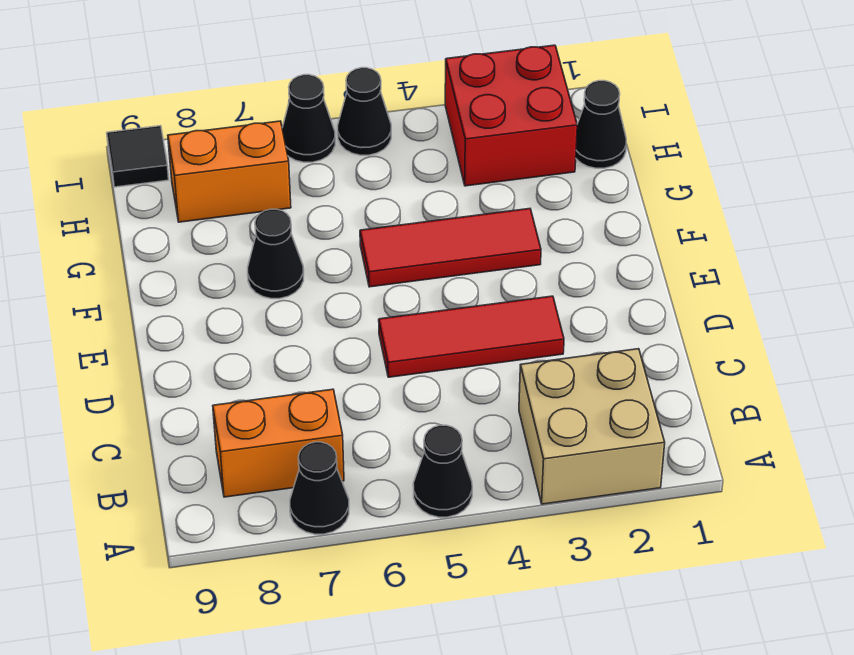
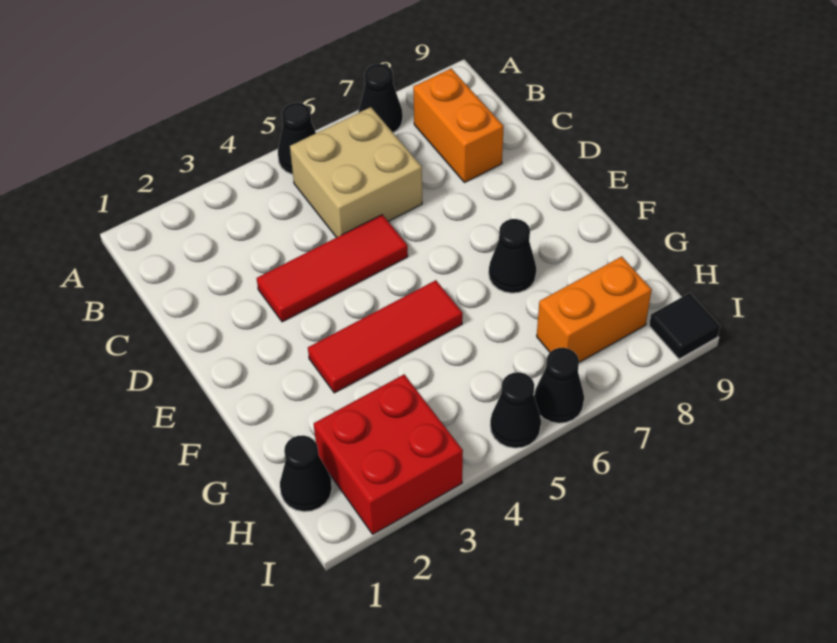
tan brick A2:B3 level 1 -> tan brick B5:C6 level 1
orange brick B7:B8 level 1 -> orange brick B8:C8 level 1

